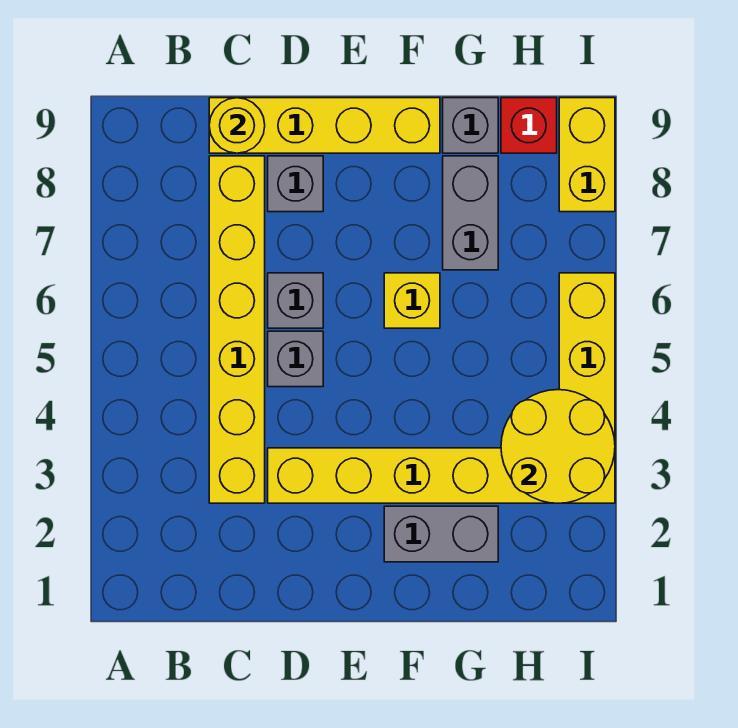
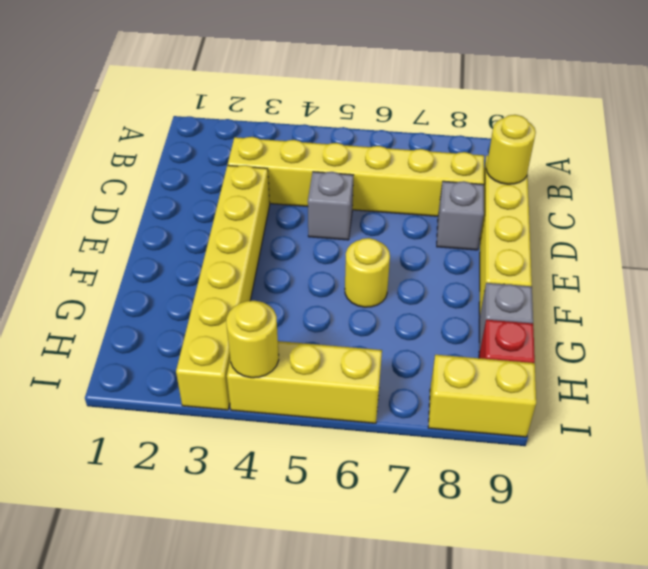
grey brick D6 level 1 -> none
grey brick F2:G2 level 1 -> none
yellow brick F6 level 1 -> yellow round brick F6 level 1
grey brick G7:G8 level 1 -> none
yellow round brick H3:I4 level 2 -> yellow round brick I4 level 2

